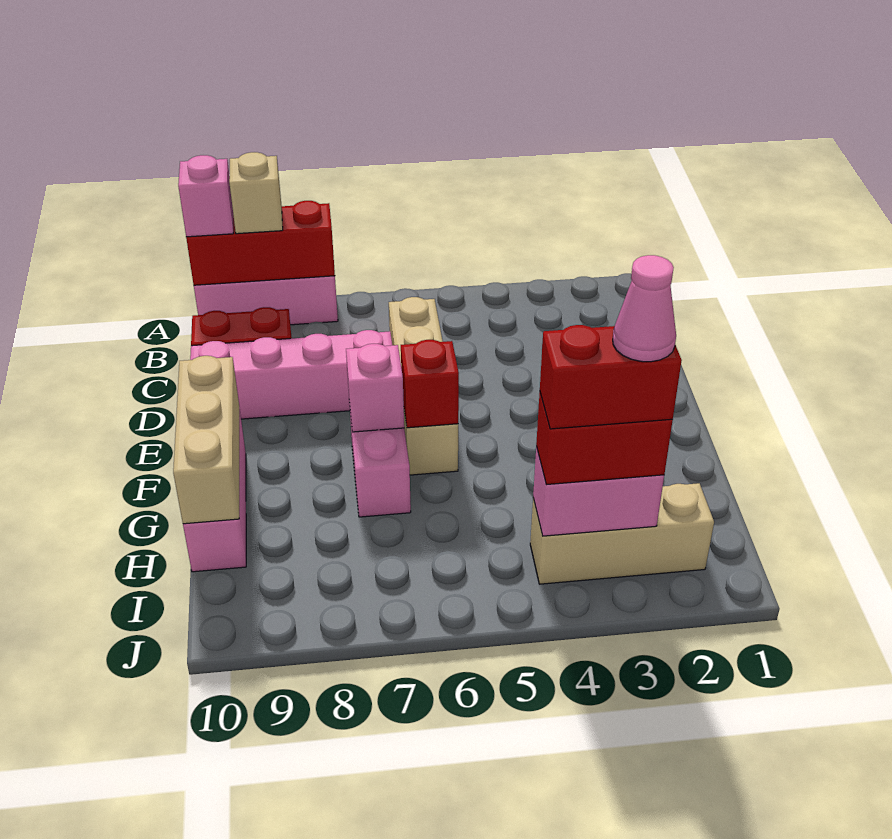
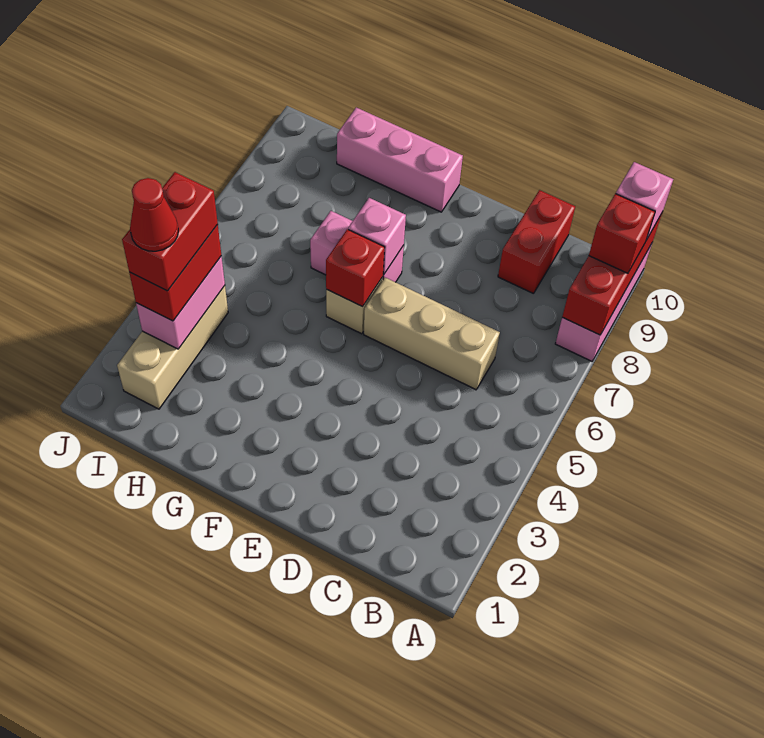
tan brick A9 level 3 -> red brick A9 level 3
pink brick D7:D10 level 1 -> none
tan brick F10:H10 level 2 -> none
pink cone I3 level 5 -> red cone I3 level 5

